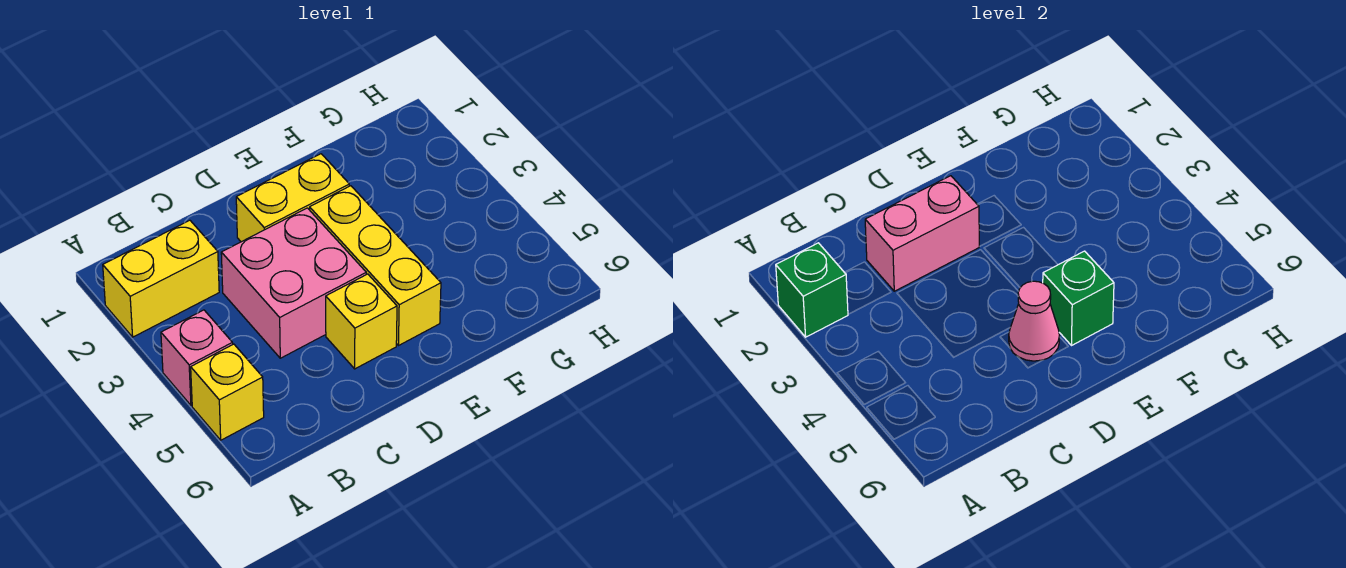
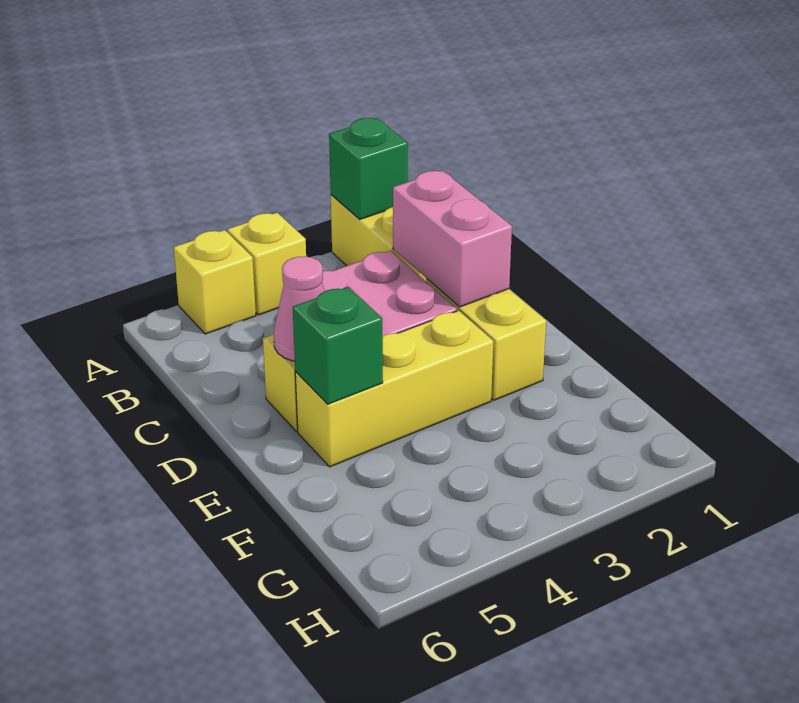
pink brick A4 level 1 -> yellow brick A4 level 1

